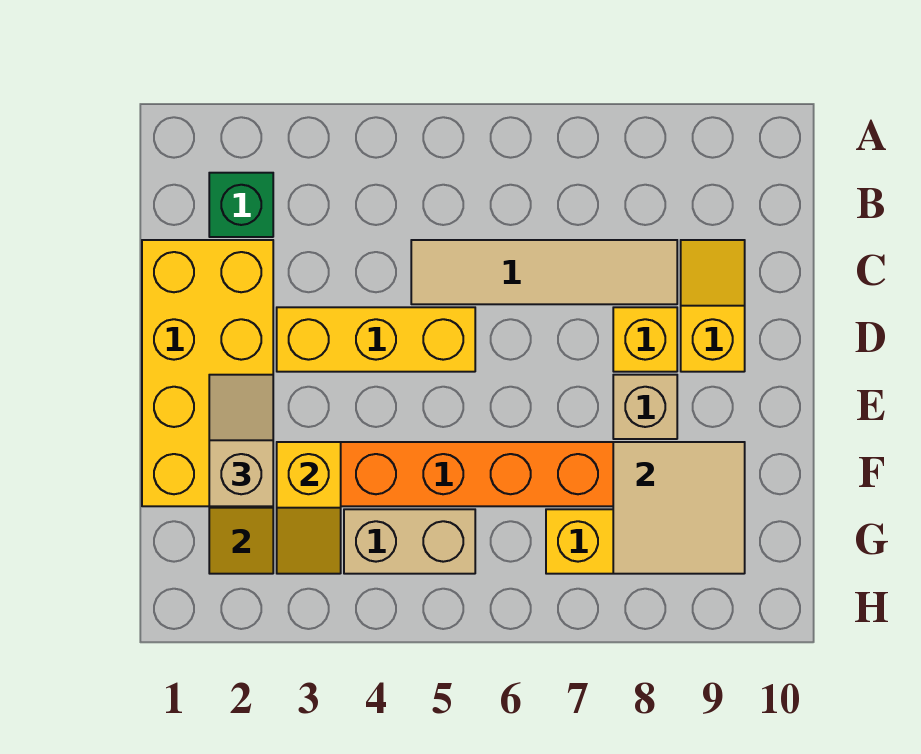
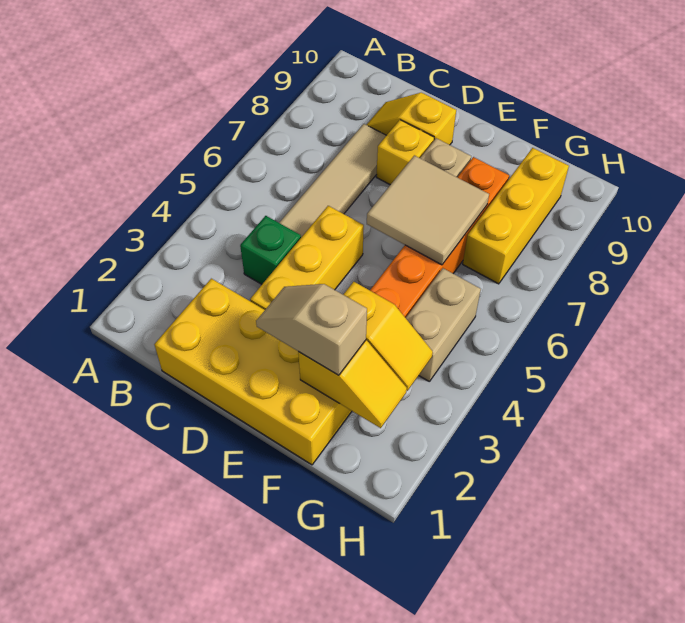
green brick B2 level 1 -> green brick C4 level 1
tan tile F8:G9 level 2 -> tan tile E6:F7 level 2

